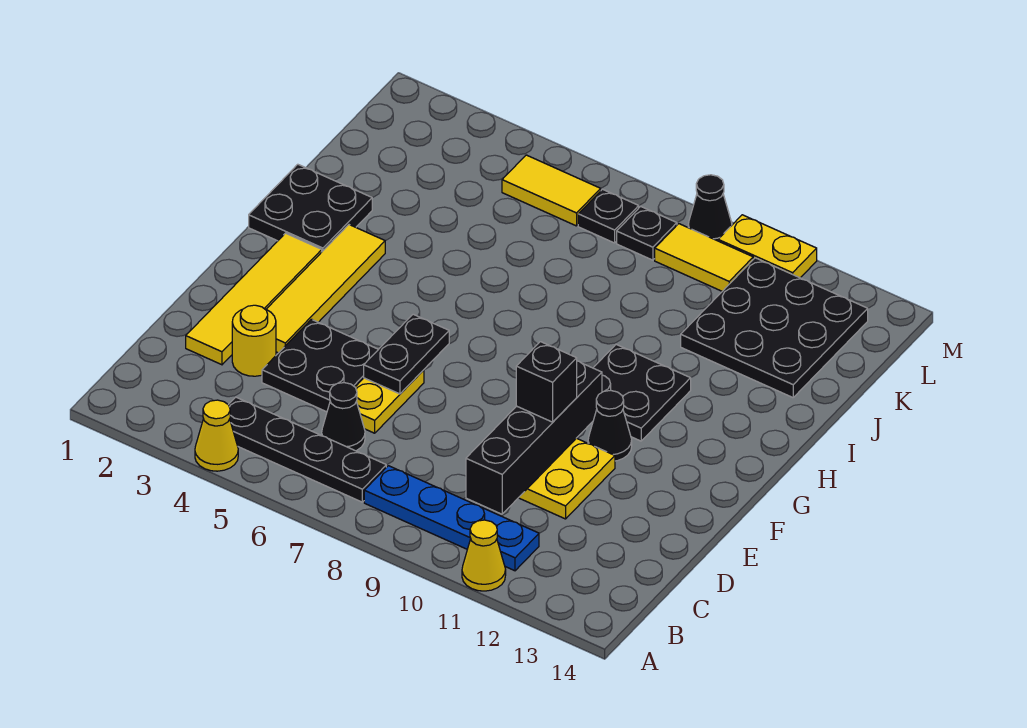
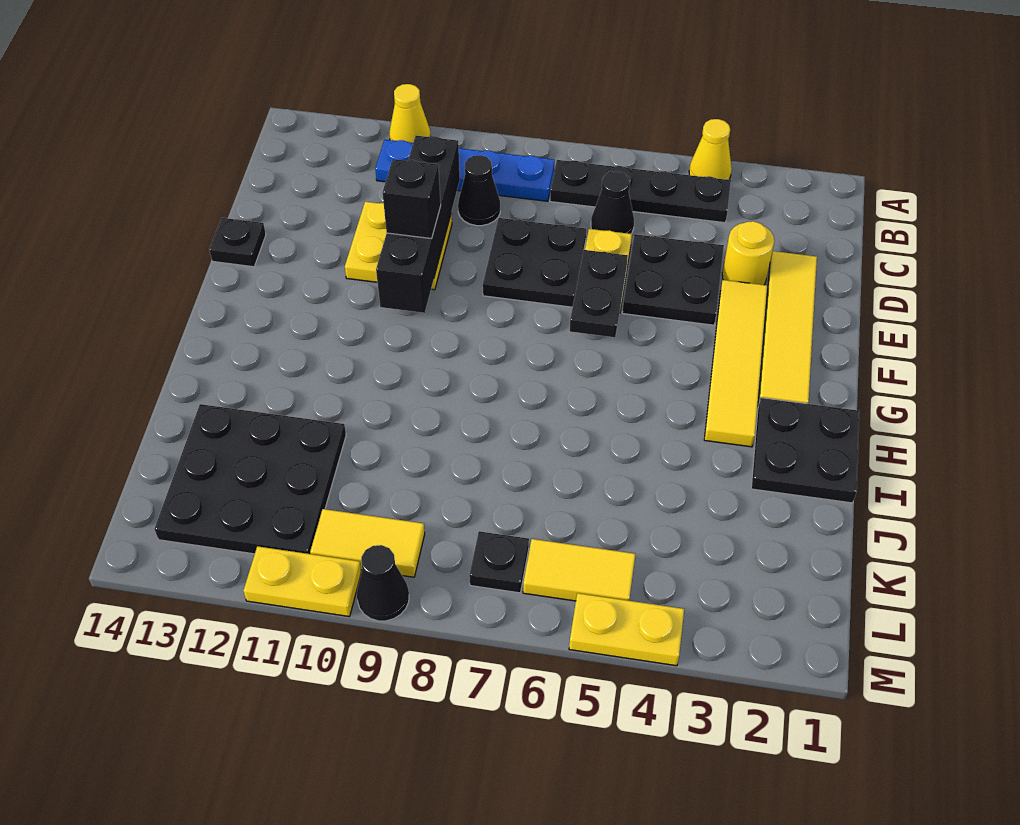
black cone F11 level 1 -> black cone C9 level 1
black plate G10:H11 level 1 -> black plate D7:E8 level 1
black plate L8 level 1 -> black plate E14 level 1
none -> yellow plate M4:M5 level 1

